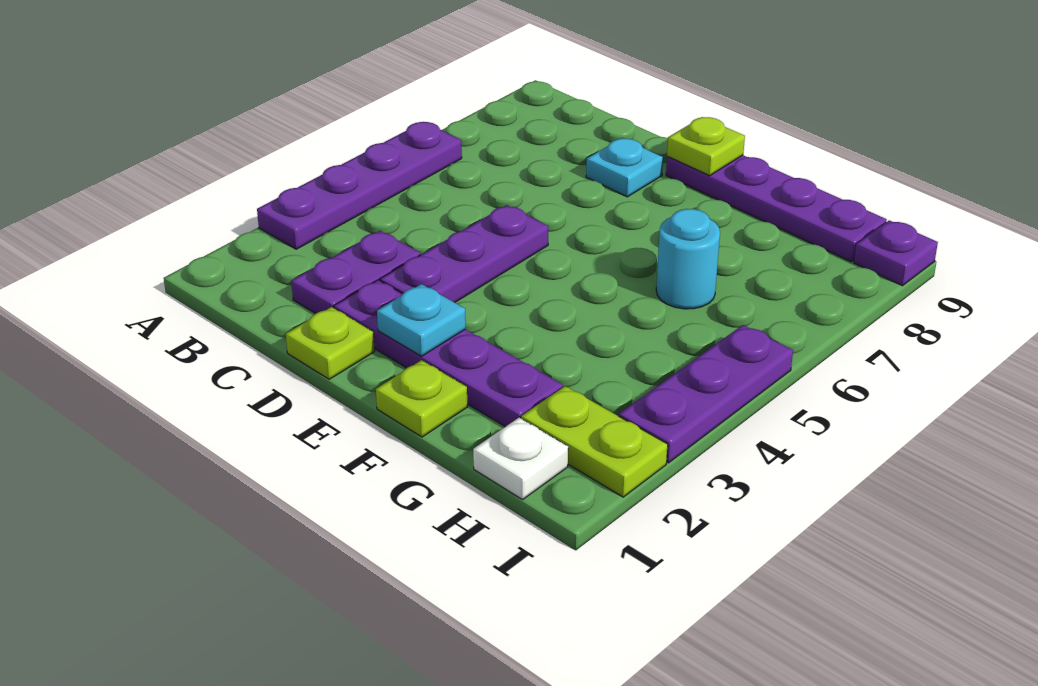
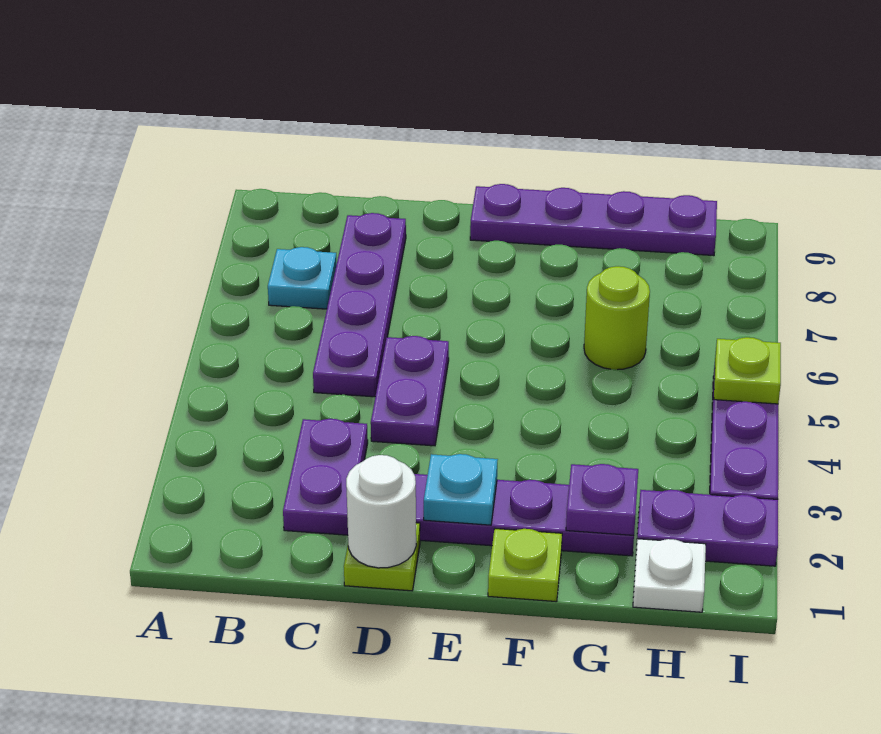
purple plate A3:A6 level 1 -> purple plate C5:C8 level 1
none -> white round brick D1 level 2
purple plate D3:D5 level 1 -> purple plate D4:D5 level 1
cyan plate D8 level 1 -> cyan plate B7 level 1
lime plate E9 level 2 -> lime plate I5 level 2
cyan round brick G6 level 1 -> lime round brick G6 level 1
lime plate H2:I2 level 1 -> purple plate H2:I2 level 1
purple plate I9 level 1 -> purple plate G2 level 2

